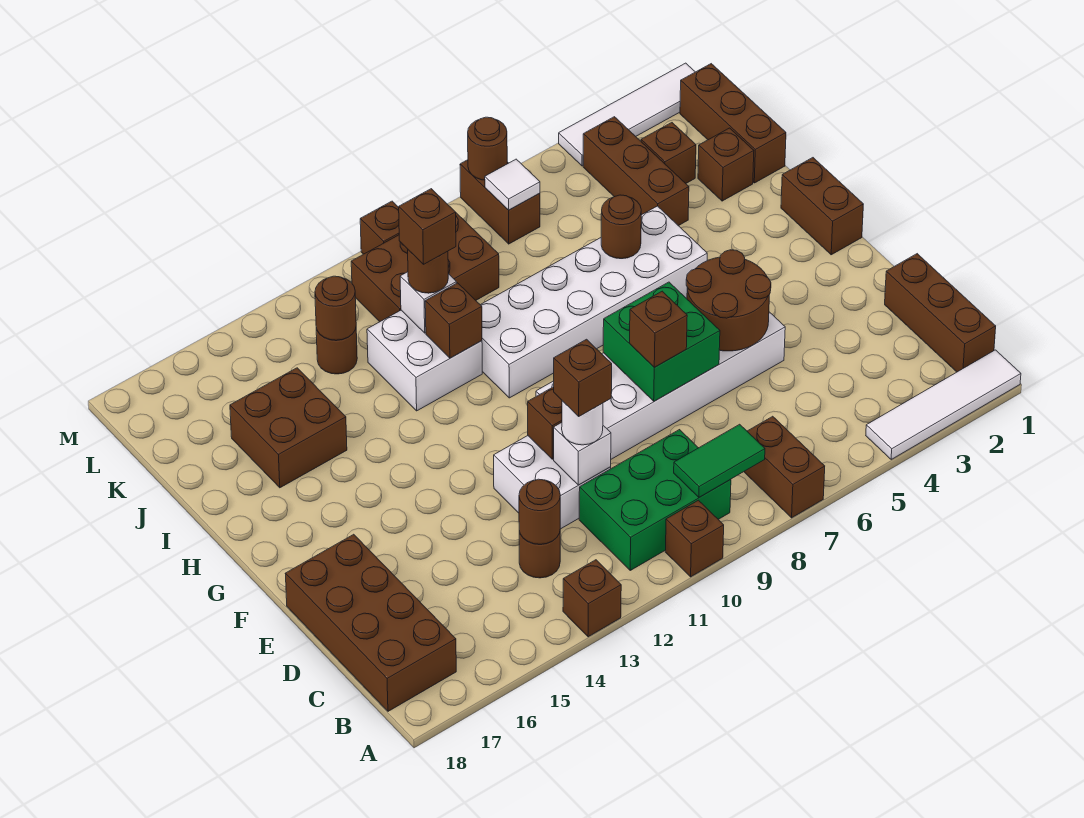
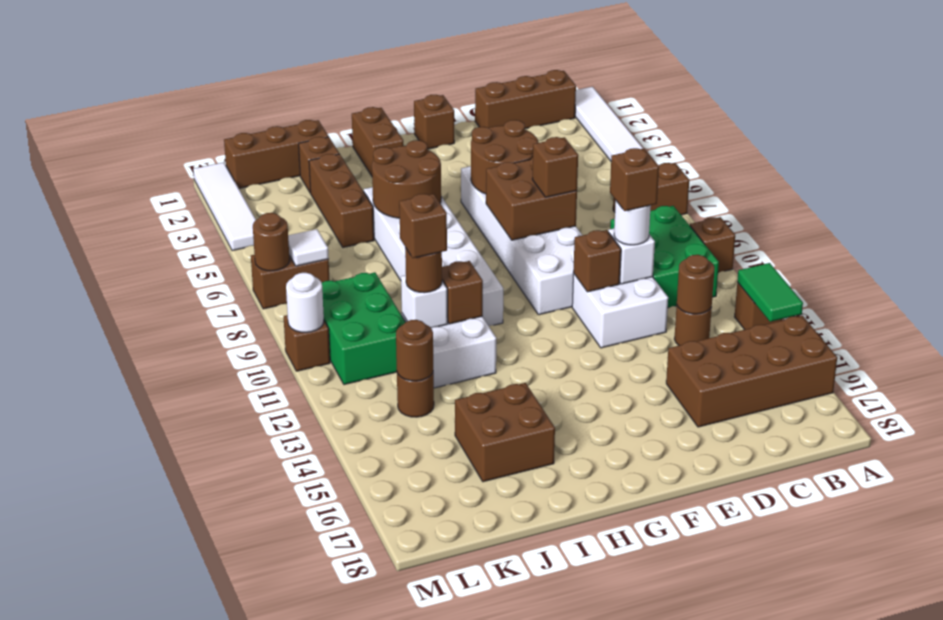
green tile B8:B9 level 2 -> green tile A13:A14 level 2
brown brick B17:E18 level 1 -> brown brick A15:D16 level 1
green brick E7:F8 level 2 -> brown brick E7:F8 level 2
brown brick G1:H1 level 1 -> brown brick H1:H2 level 1
brown round brick I6 level 2 -> brown round brick H5:I6 level 2
brown brick J4:L4 level 1 -> brown brick J3:J5 level 1
brown brick K3 level 1 -> brown brick F1 level 1
brown brick K9:L11 level 1 -> green brick K9:L11 level 1
none -> white round brick M10 level 2

